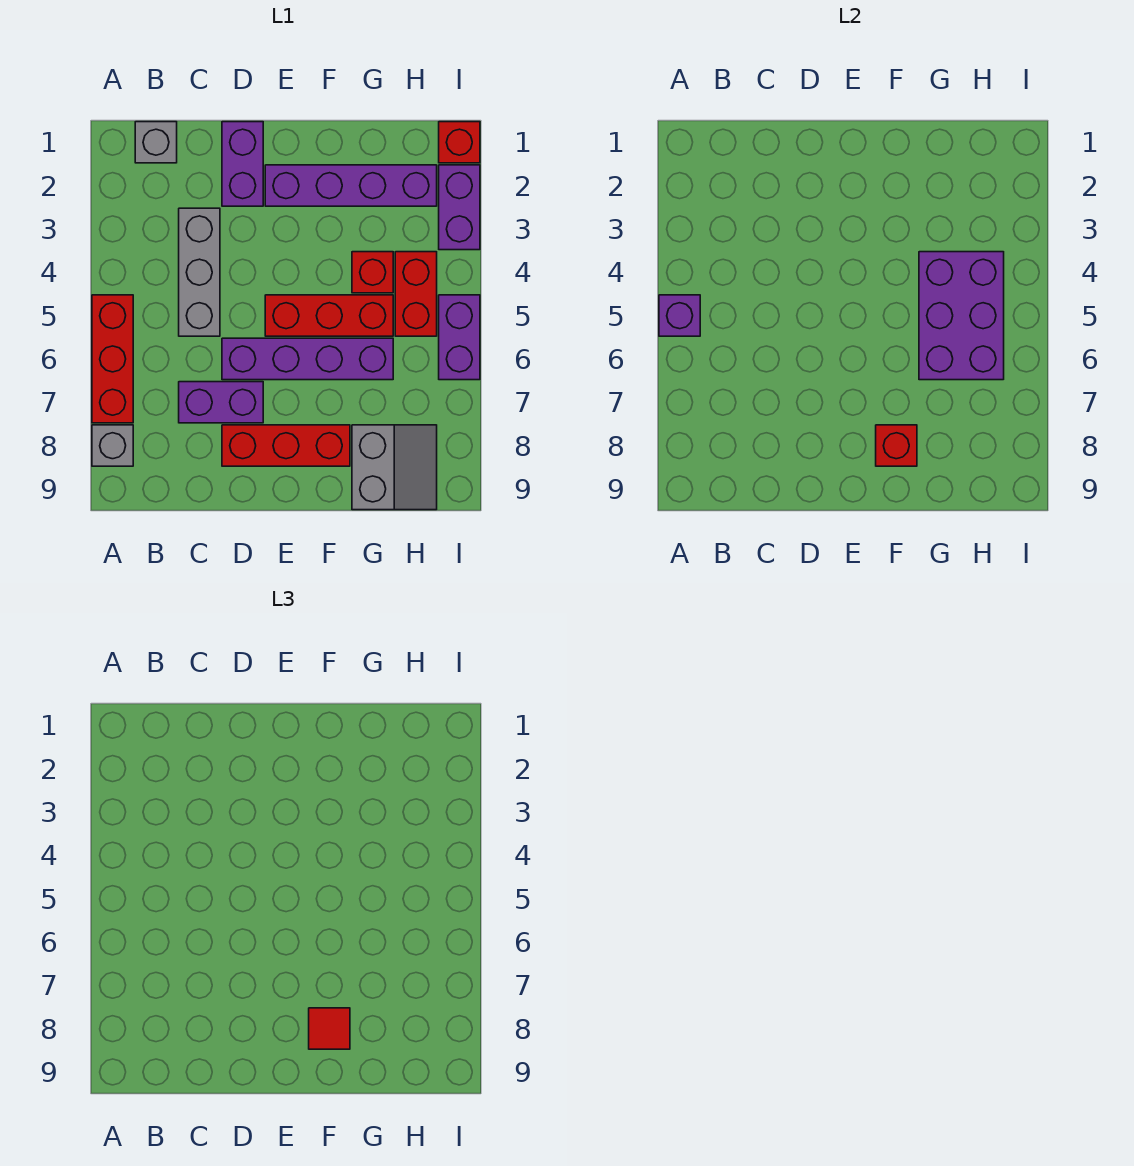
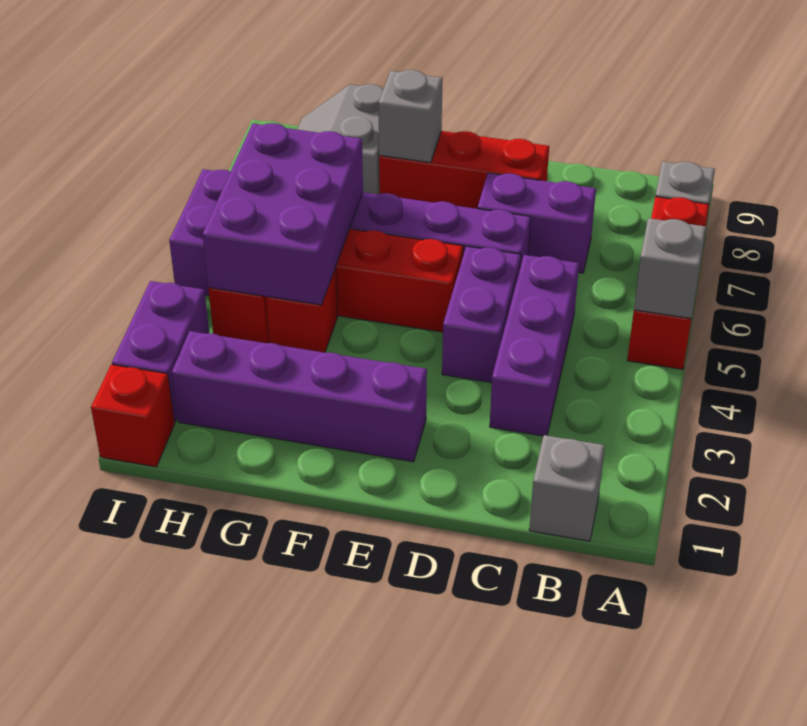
purple brick A5 level 2 -> grey brick A5 level 2
grey brick C3:C5 level 1 -> purple brick C3:C5 level 1
purple brick D1:D2 level 1 -> purple brick D4:D5 level 1
red brick F8 level 2 -> grey brick F8 level 2
red tile F8 level 3 -> none

